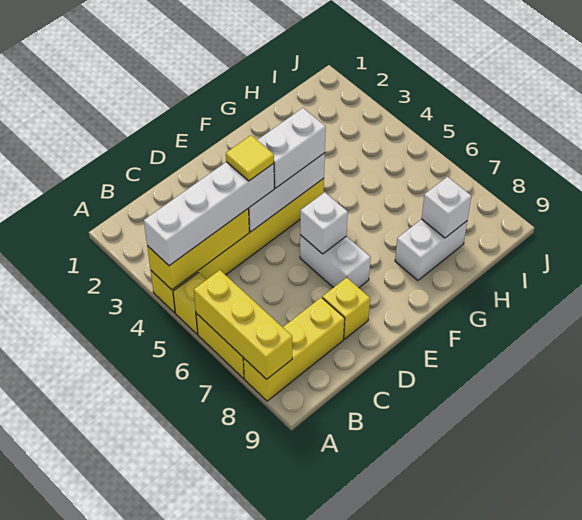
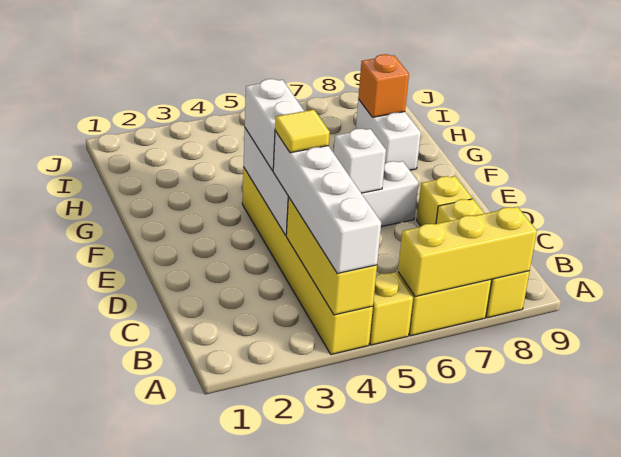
white brick H8 level 2 -> orange brick H8 level 2

